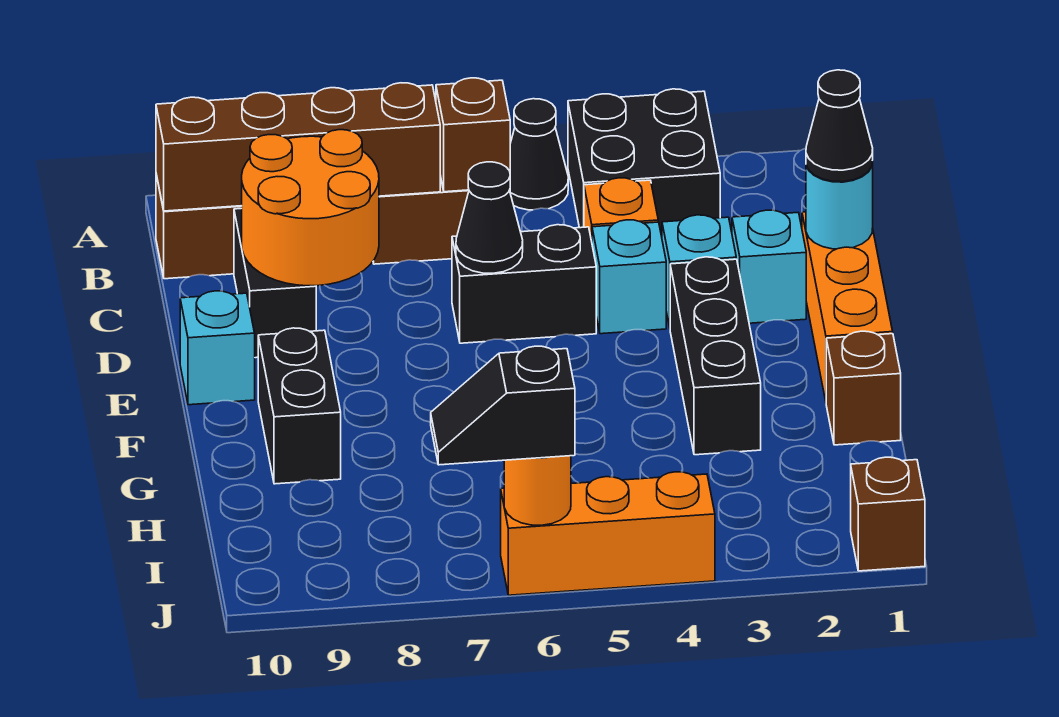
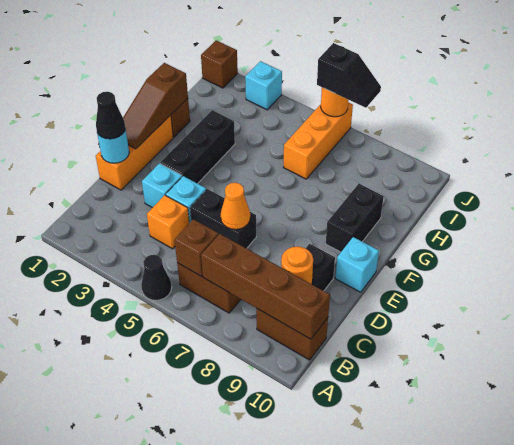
black brick A3:B4 level 1 -> none
orange round brick C8:D9 level 2 -> orange round brick C9 level 2
cyan brick D2 level 1 -> cyan brick J3 level 1
black cone D6 level 2 -> orange cone D6 level 2
none -> brown slope E1:G1 level 2 top G
orange brick J4:J6 level 1 -> orange brick H6:J6 level 1

